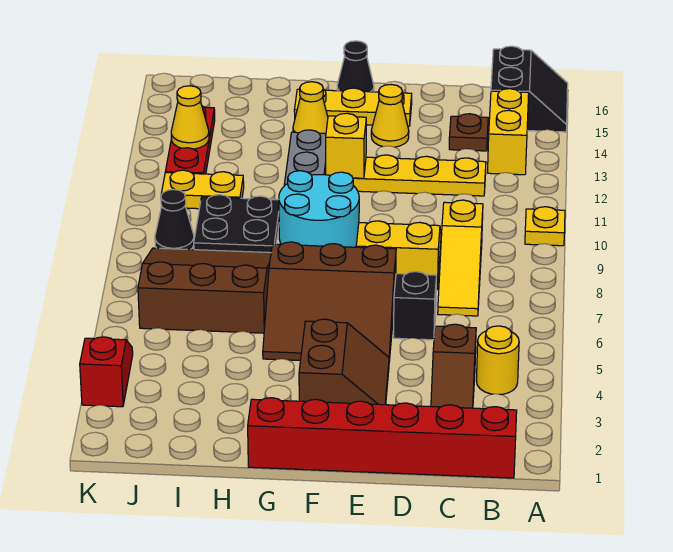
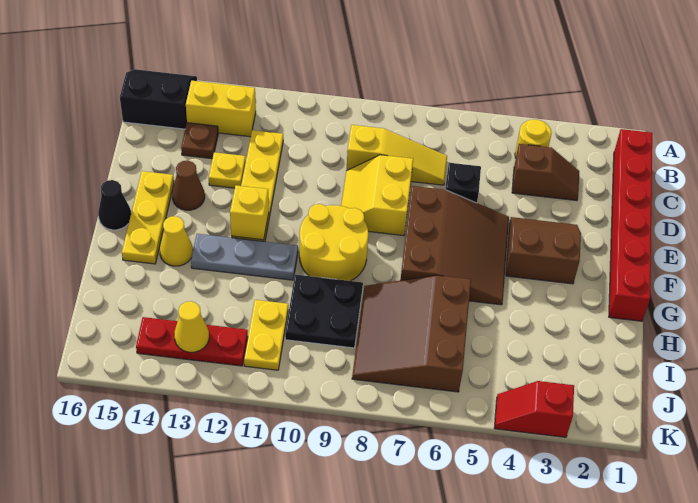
yellow plate A10 level 1 -> yellow plate D13 level 1
yellow cone E14 level 1 -> brown cone E14 level 1
cyan round brick F9:G10 level 1 -> yellow round brick F9:G10 level 1
black cone J9 level 1 -> none

